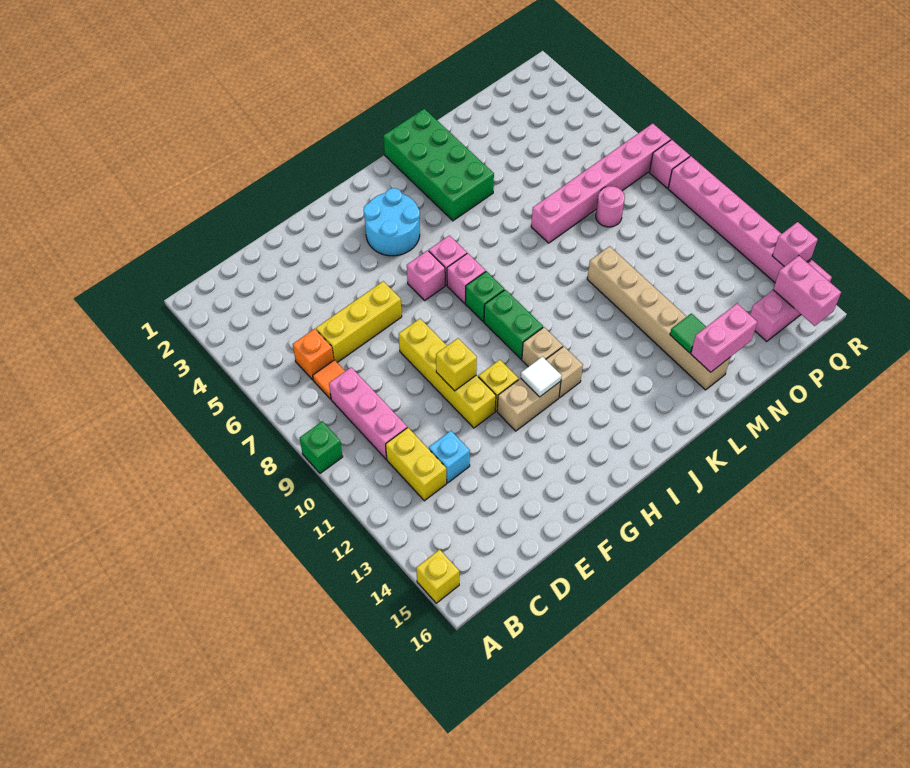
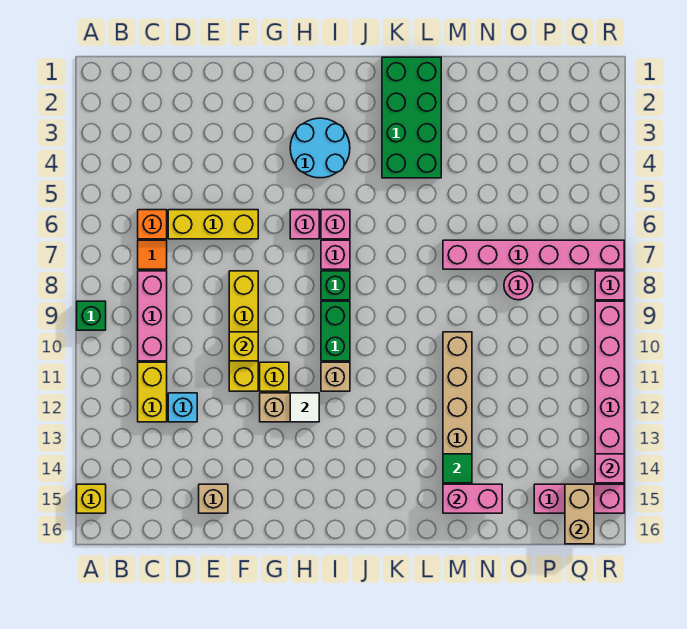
tan brick I12 level 1 -> tan brick E15 level 1
pink brick Q15:Q16 level 2 -> tan brick Q15:Q16 level 2

